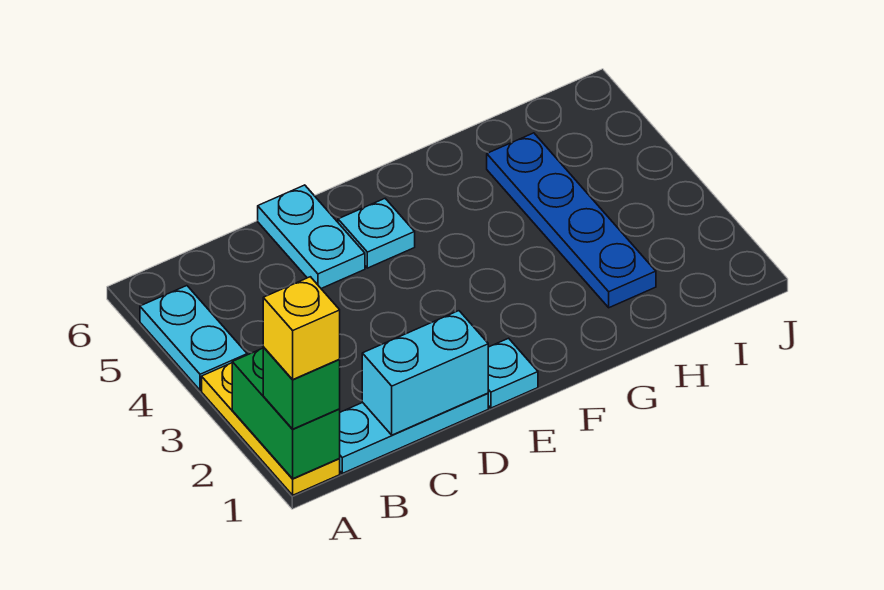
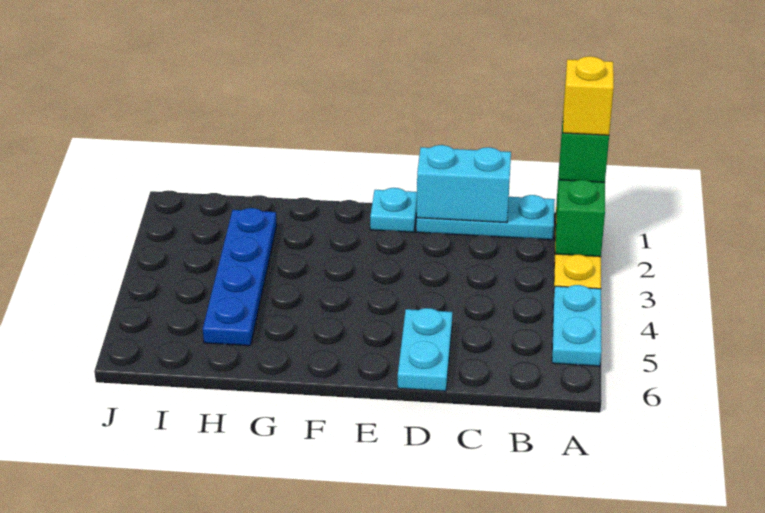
cyan plate E5 level 1 -> none

